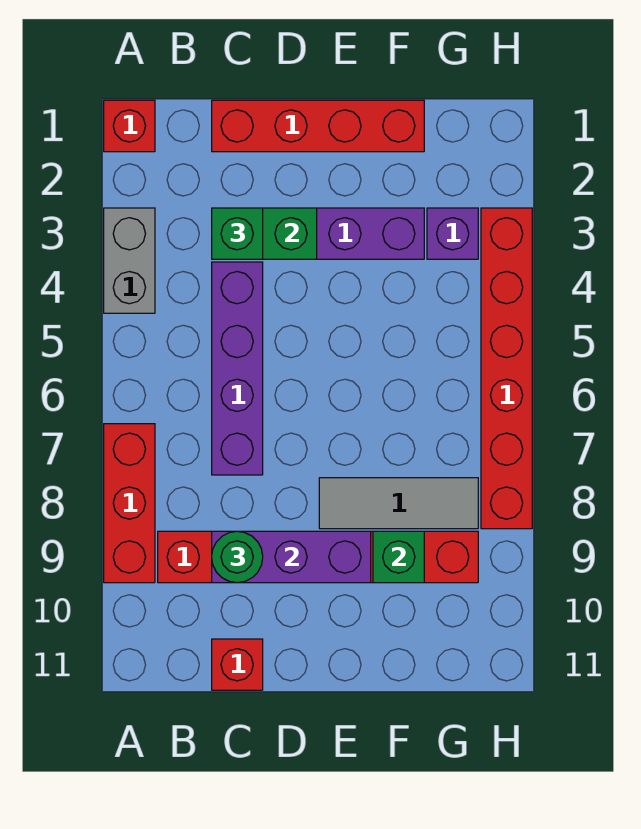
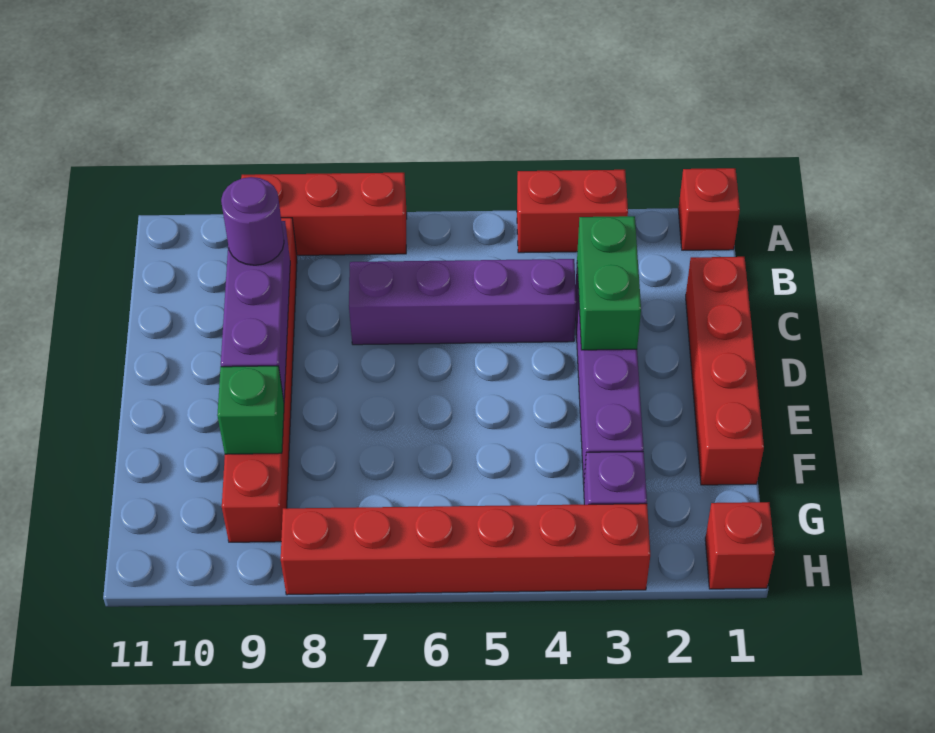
grey brick A3:A4 level 1 -> red brick A3:A4 level 1
green brick C3 level 3 -> none
green round brick C9 level 3 -> purple round brick C9 level 3
red brick C11 level 1 -> red brick H1 level 1
grey tile E8:G8 level 1 -> none

